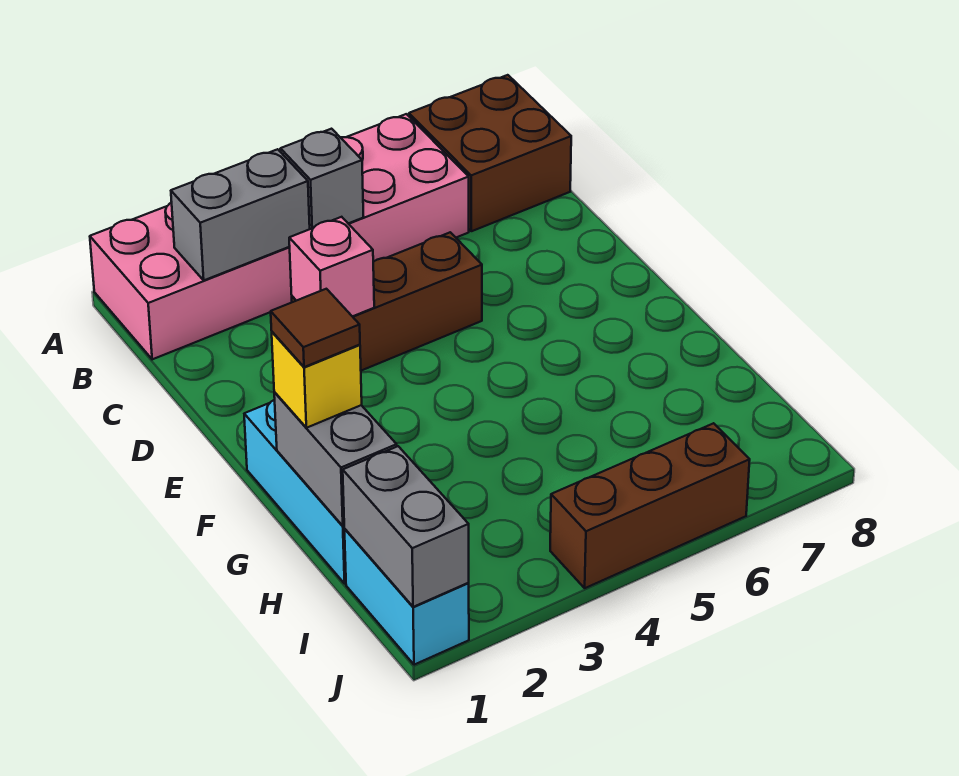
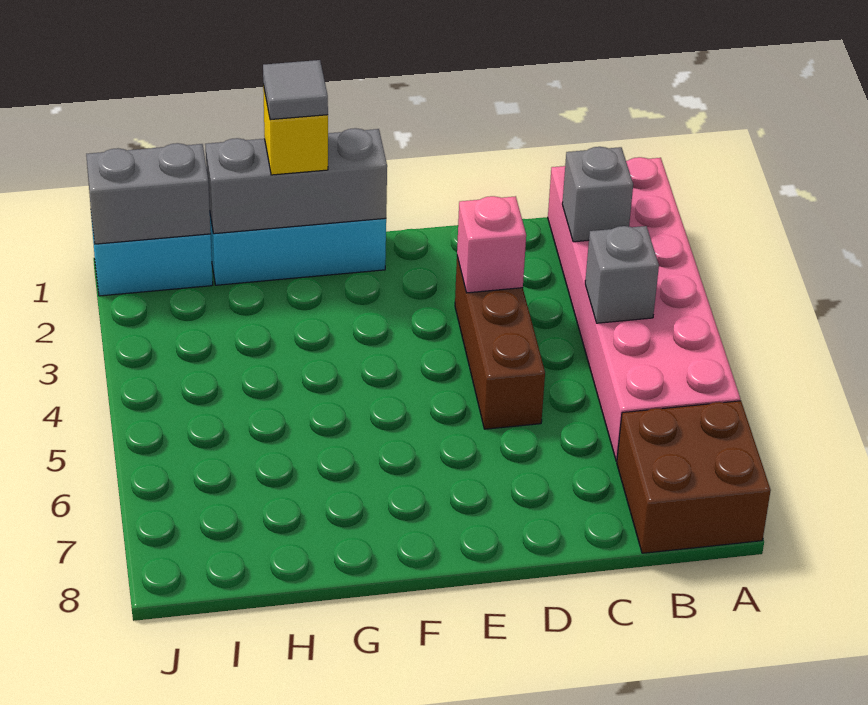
grey brick B2:B3 level 2 -> grey brick B2 level 2
grey brick G1:H1 level 2 -> grey brick F1:H1 level 2
brown tile G1 level 4 -> grey tile G1 level 4
brown brick J4:J6 level 1 -> none

